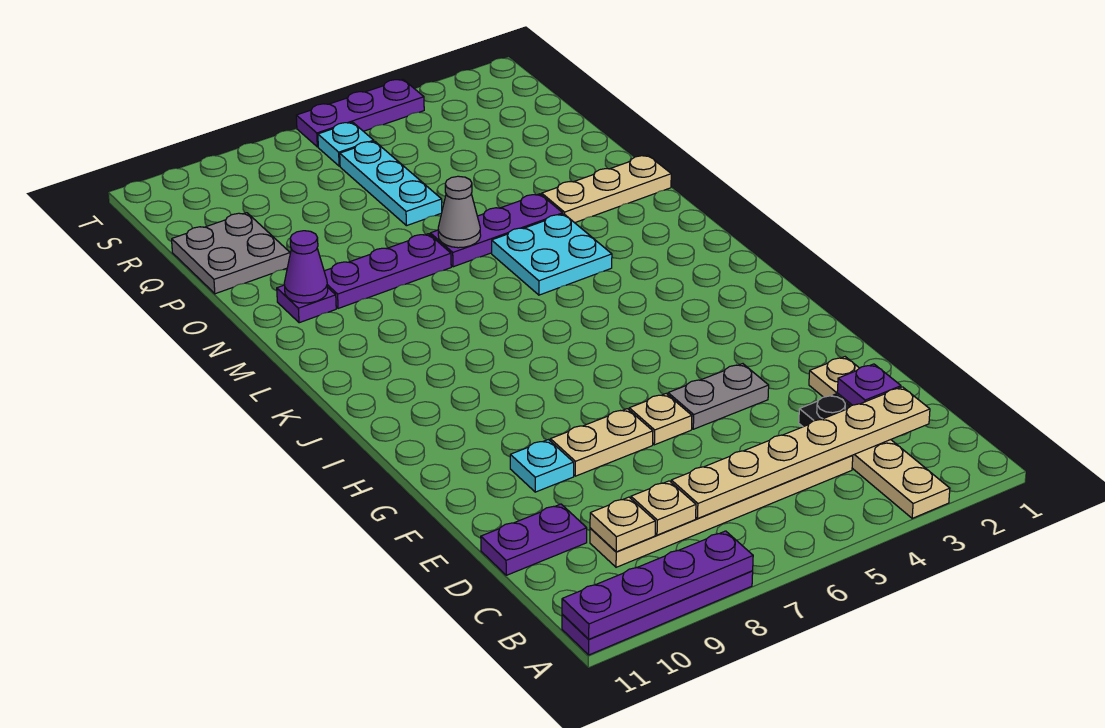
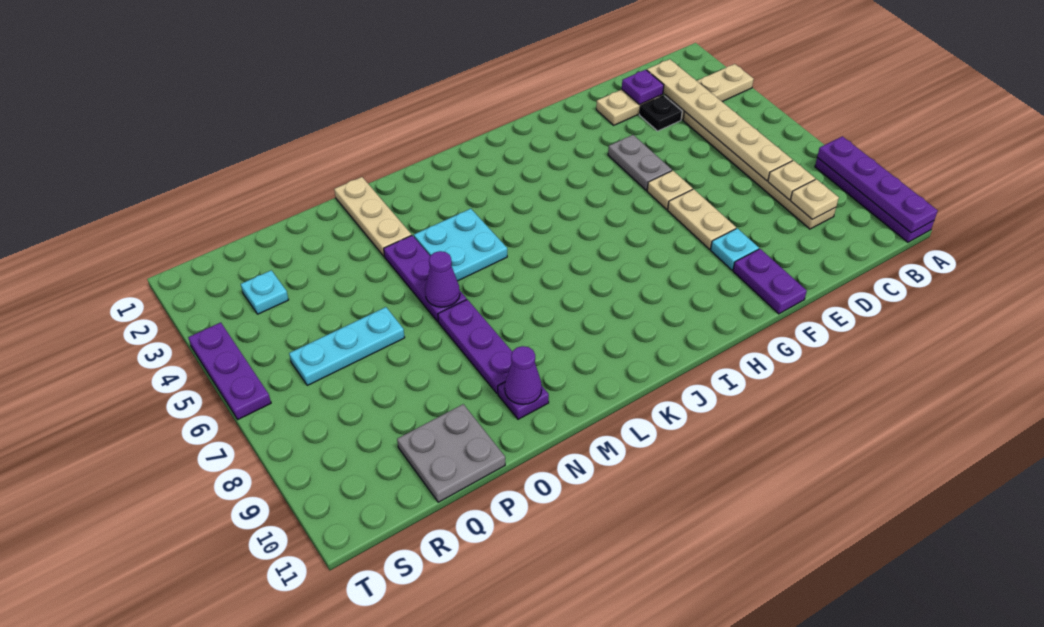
purple plate D10:D11 level 1 -> purple plate F10:F11 level 1
grey cone N6 level 2 -> purple cone N6 level 2
cyan plate S6 level 1 -> cyan plate R3 level 1

